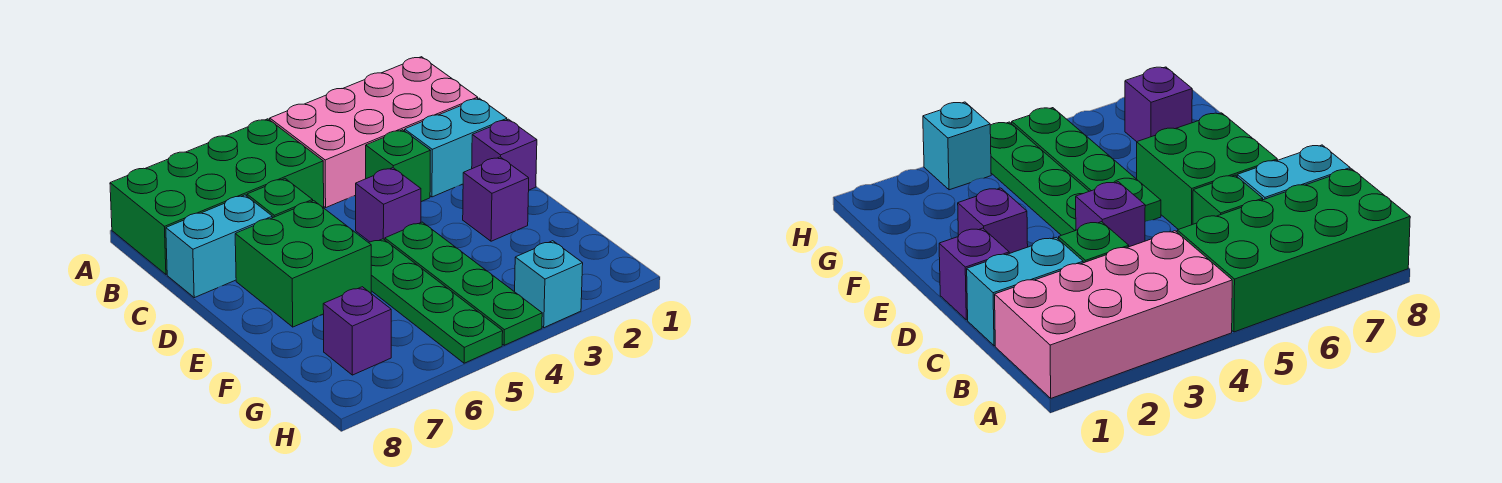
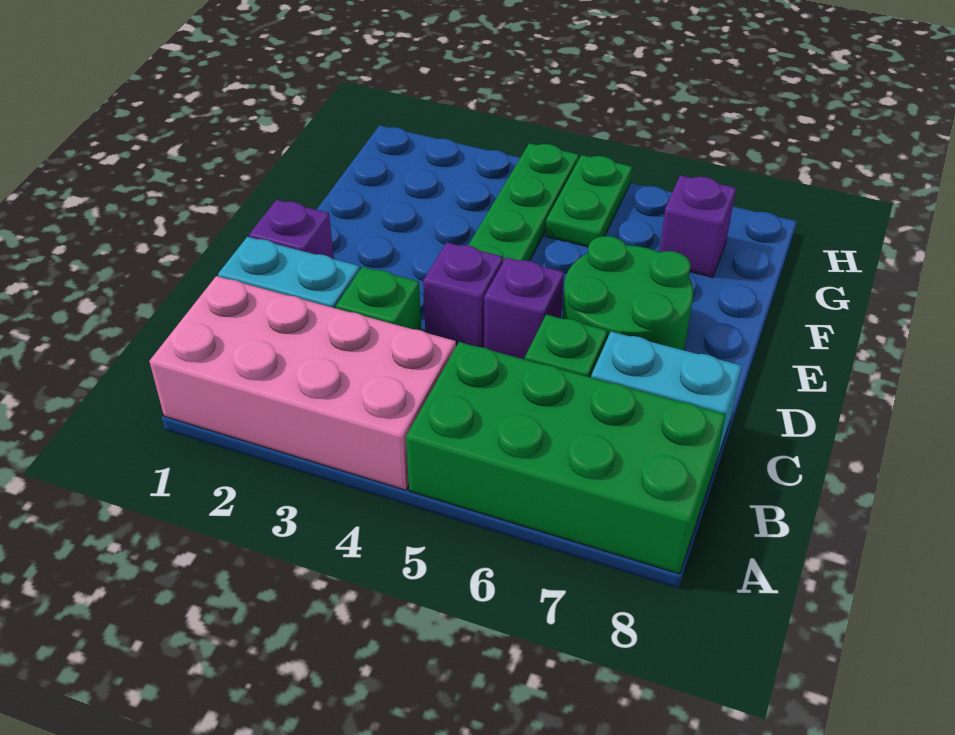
green brick D6:E7 level 1 -> green round brick D6:E7 level 1
purple brick E2 level 1 -> purple brick D5 level 1
green plate E5:H5 level 1 -> green plate G5:H5 level 1
cyan brick H3 level 1 -> none

